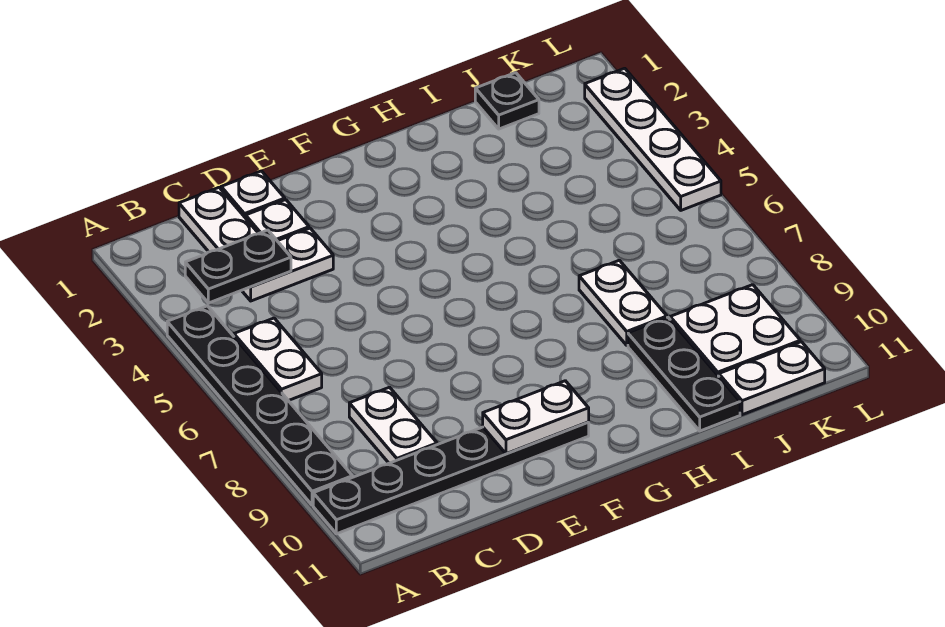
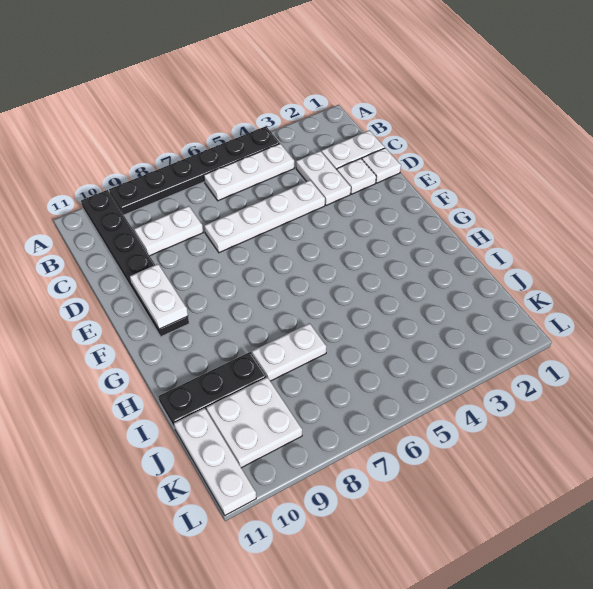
black plate B3:C3 level 2 -> none
white plate B5:B6 level 1 -> white plate B4:B6 level 1
black plate J1 level 1 -> none
white plate J11:K11 level 1 -> white plate J11:L11 level 1
white plate L2:L5 level 1 -> white plate D4:D7 level 1

